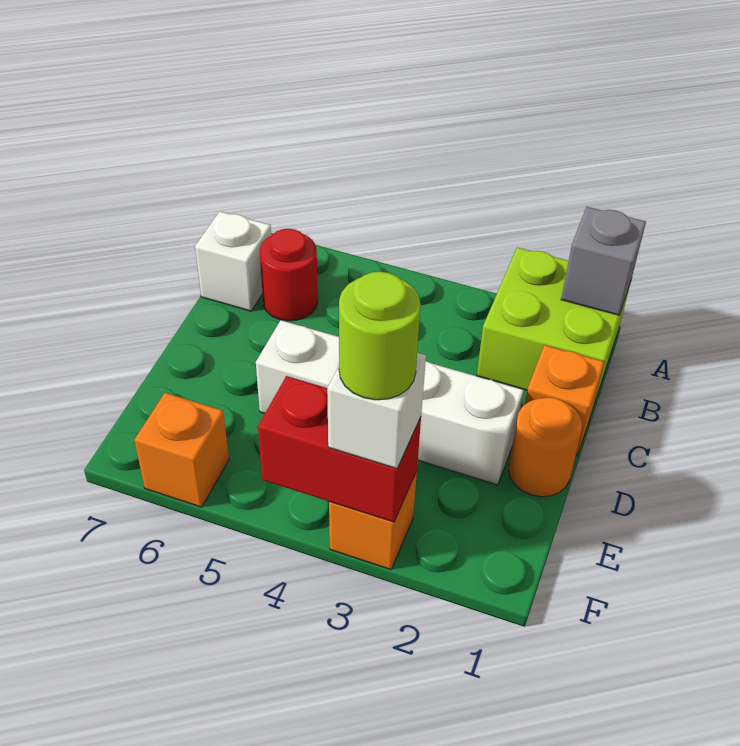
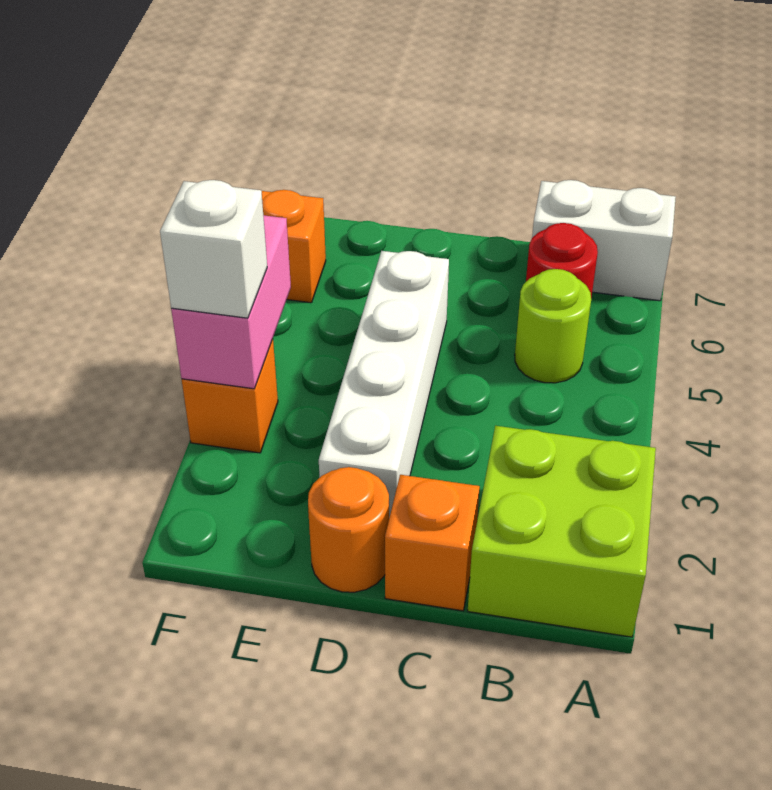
grey brick A1 level 2 -> none
white brick B7 level 1 -> white brick A7:B7 level 1
red brick F3:F4 level 2 -> pink brick F3:F4 level 2
lime round brick F3 level 4 -> lime round brick B5 level 1

